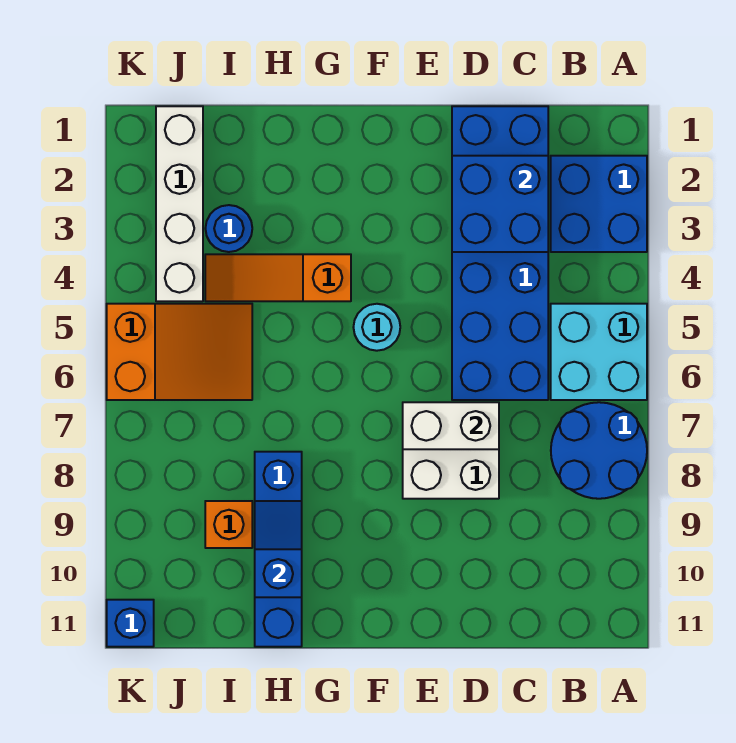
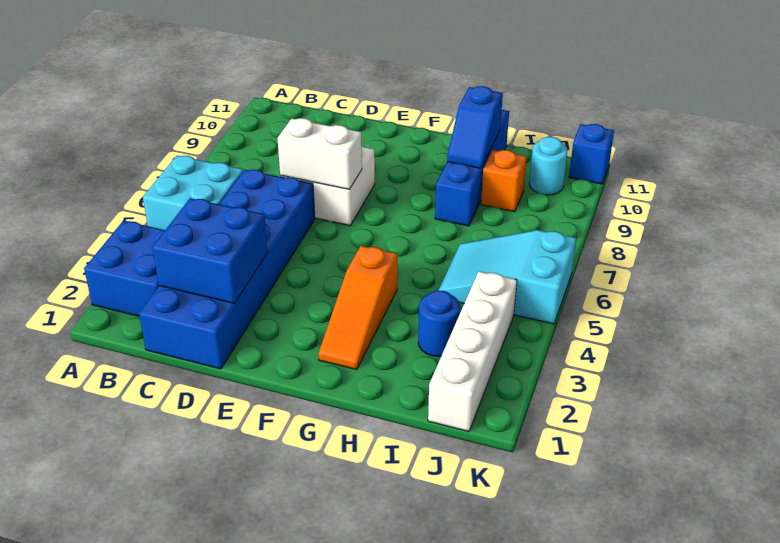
blue round brick A7:B8 level 1 -> none
cyan round brick F5 level 1 -> cyan round brick J10 level 1
orange slope G4:I4 level 1 top G -> orange slope G2:G4 level 1 top 4
orange slope I5:K6 level 1 top K -> cyan slope I5:K6 level 1 top K

